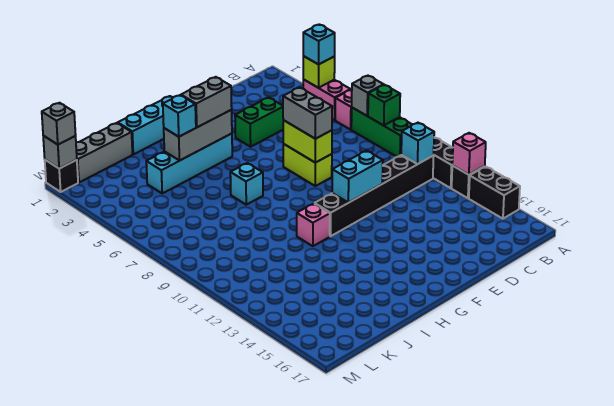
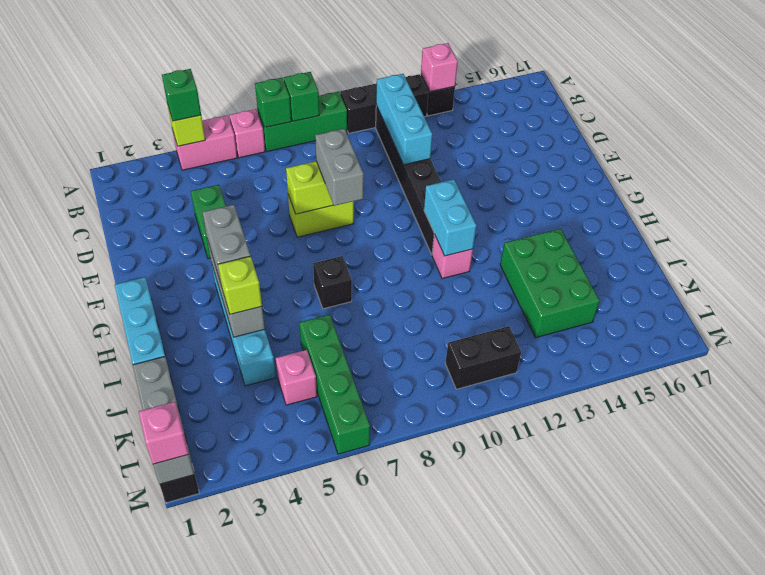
cyan brick A4 level 3 -> green brick A4 level 3
grey brick A7 level 2 -> green brick A7 level 2
black brick A14:A15 level 1 -> black brick L10:L11 level 1
cyan brick B11 level 2 -> cyan brick B11:D11 level 2
grey brick E7:E8 level 3 -> grey brick E8:F8 level 3
cyan brick E11:F11 level 2 -> cyan brick G11:H11 level 2
cyan brick H7 level 1 -> black brick H7 level 1
cyan brick I4 level 3 -> lime brick I4 level 3
none -> green brick I13:K14 level 1
none -> green brick J6:M6 level 1
none -> pink brick K5 level 1
grey brick M1 level 3 -> pink brick M1 level 3

